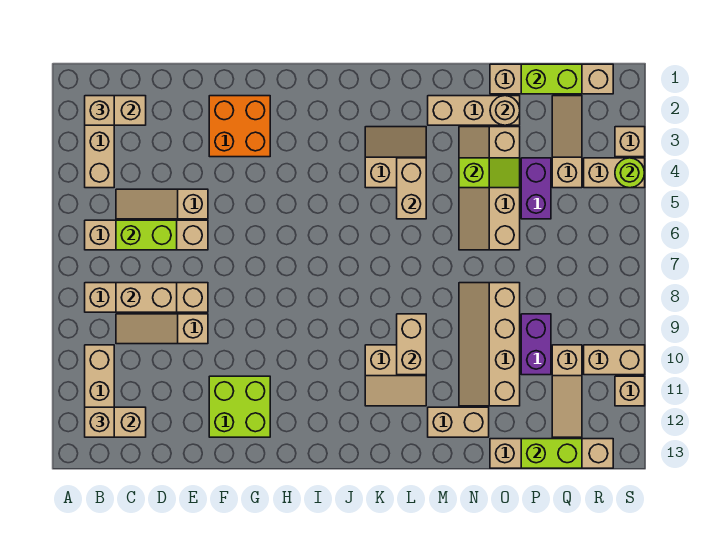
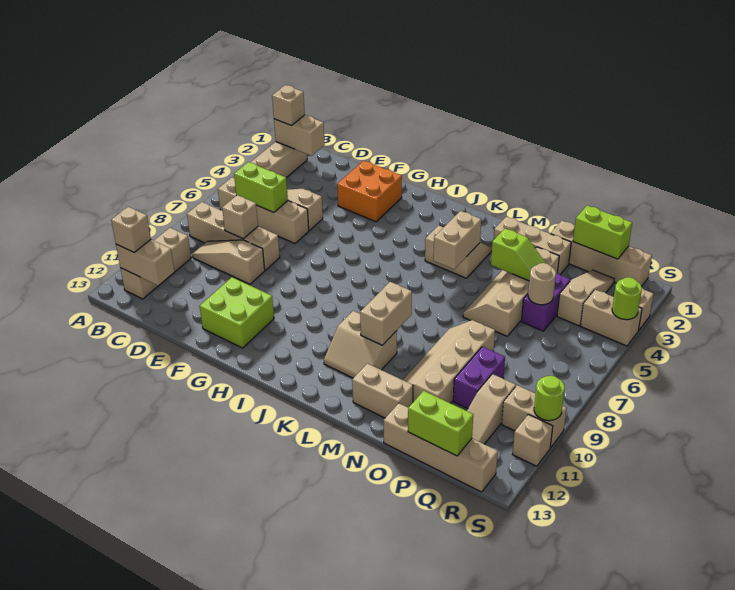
tan brick C8:D8 level 2 -> tan brick D8 level 2
tan round brick O2 level 2 -> tan round brick P5 level 2
none -> lime round brick S10 level 2

